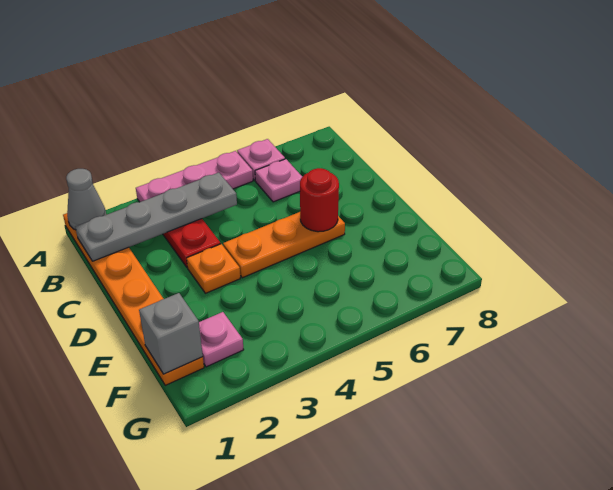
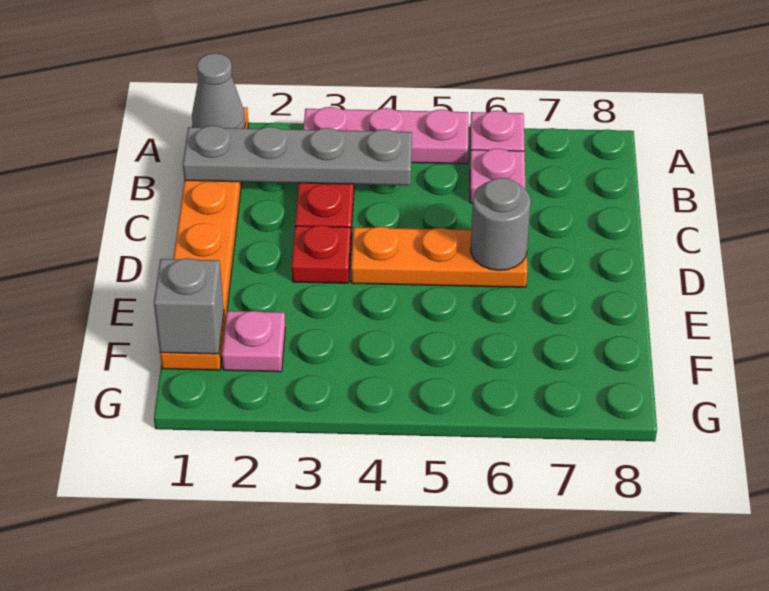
orange plate D3 level 1 -> red plate D3 level 1
red round brick D6 level 2 -> grey round brick D6 level 2

